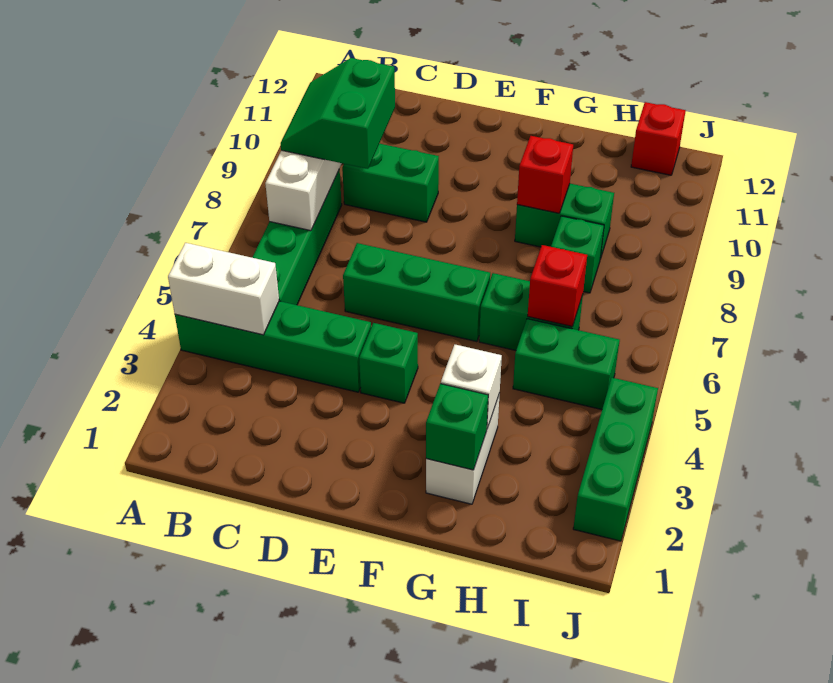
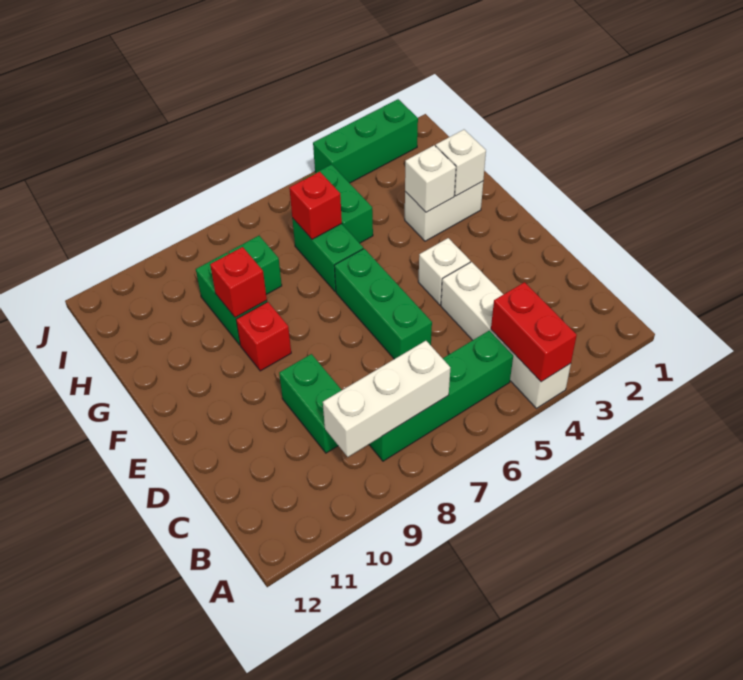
green brick A4:D4 level 1 -> white brick A4:D4 level 1
white brick A4:B4 level 2 -> red brick A4:B4 level 2
green slope B8:C9 level 3 top C -> none
green brick E4 level 1 -> white brick E4 level 1
green brick G2 level 2 -> white brick G2 level 2
red brick I12 level 1 -> red brick F9 level 1

